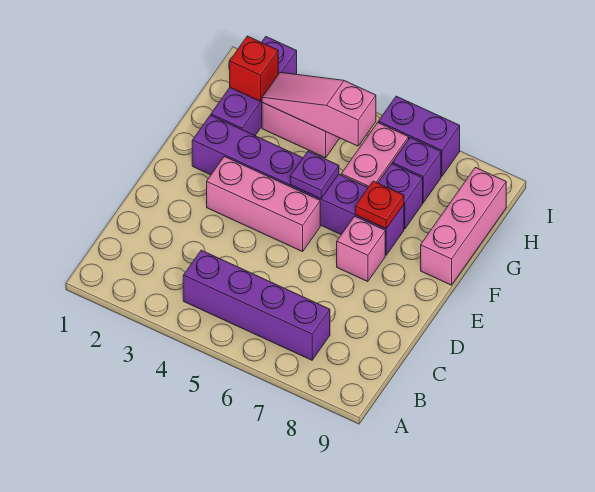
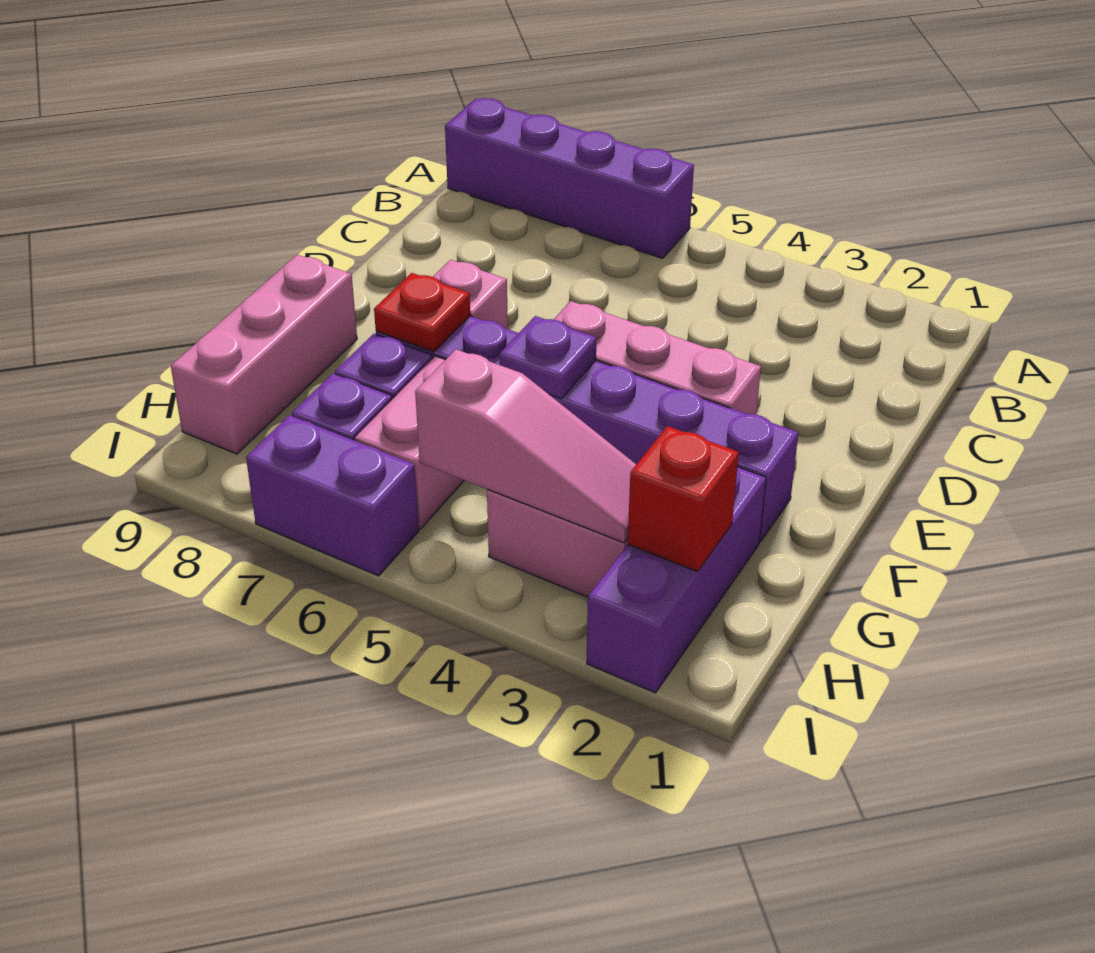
purple brick B4:B7 level 1 -> purple brick A6:A9 level 1

